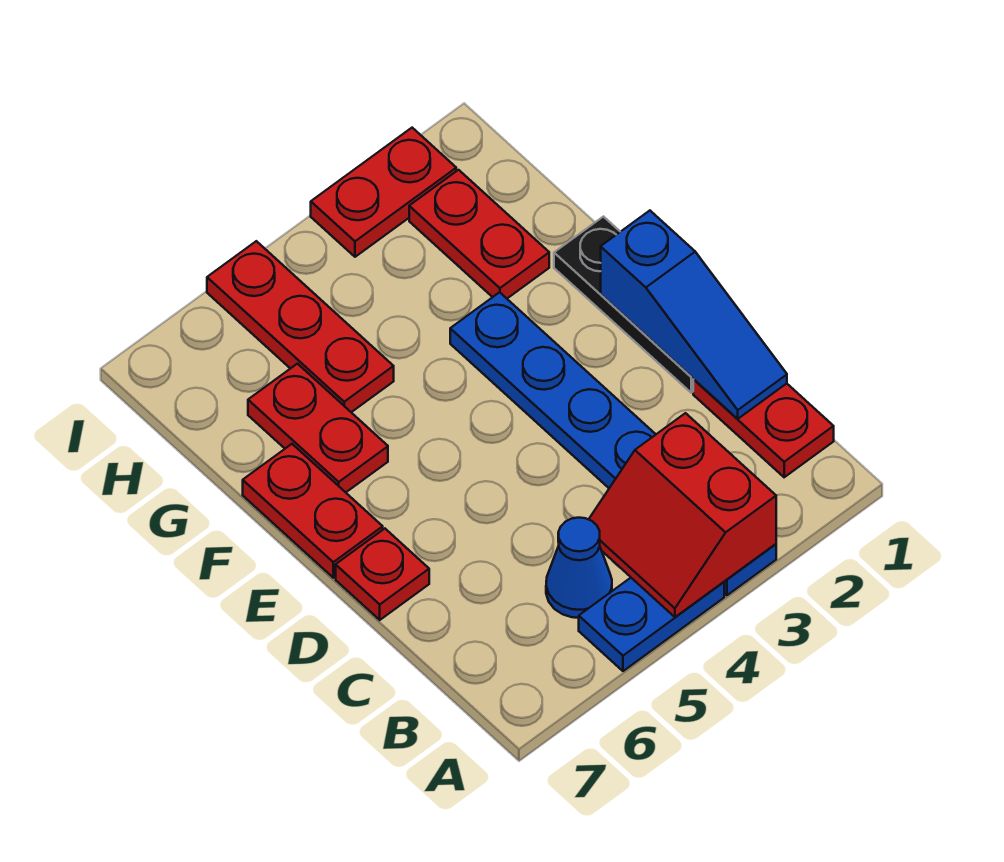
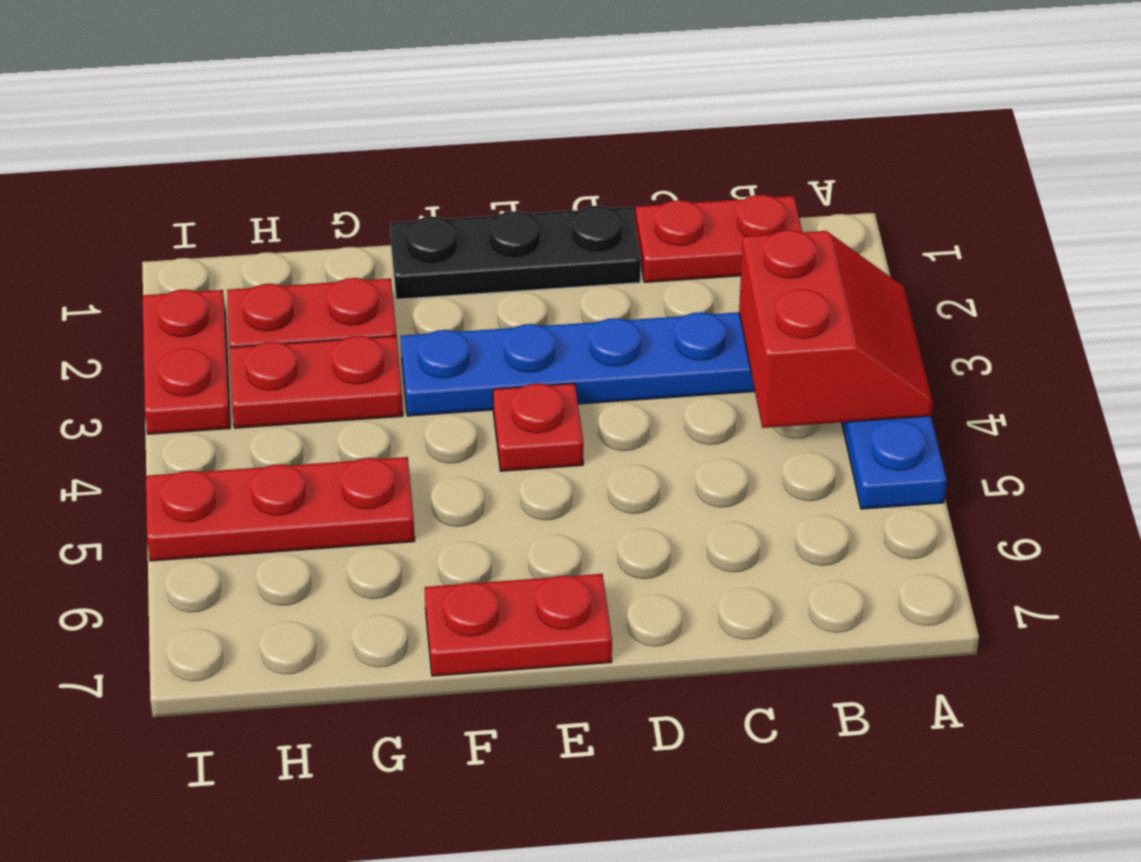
red slope A3:B4 level 2 top 3 -> red slope A3:B4 level 2 top B
blue cone B5 level 1 -> none
blue slope C1:E1 level 2 top E -> none
red plate D7 level 1 -> red plate E4 level 1
red plate F6:G6 level 1 -> red plate G3:H3 level 1

